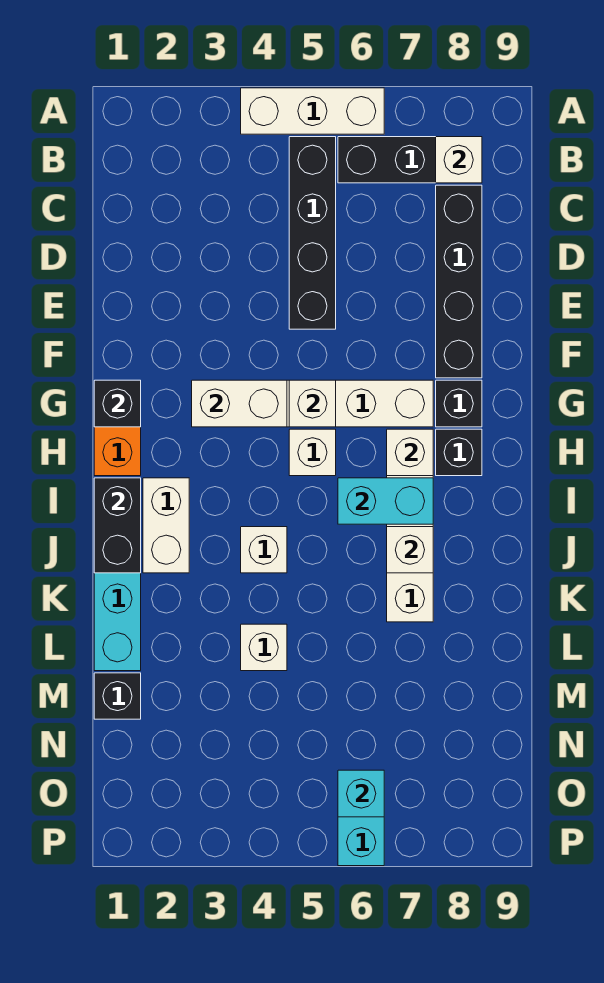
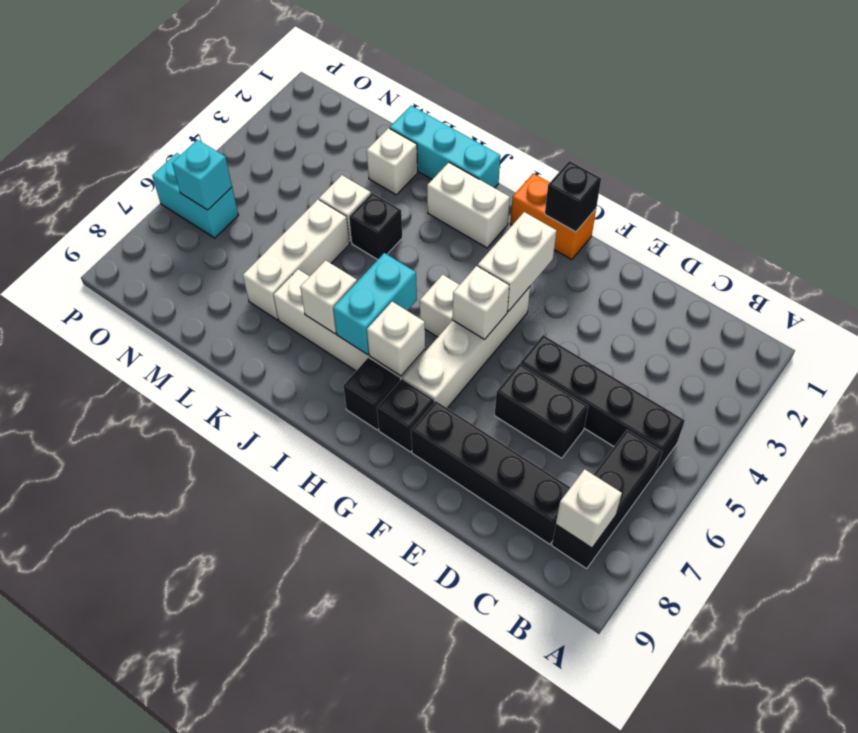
white brick A4:A6 level 1 -> white brick L5:L7 level 1
black brick I1:J1 level 2 -> black brick D6:E6 level 1
white brick J4 level 1 -> white brick L2 level 1
black brick M1 level 1 -> black brick K4 level 1

